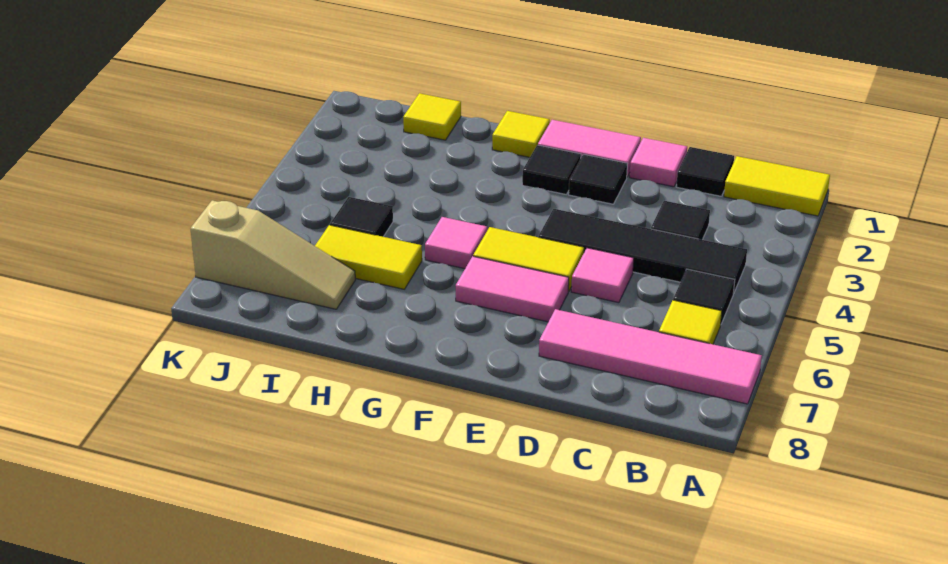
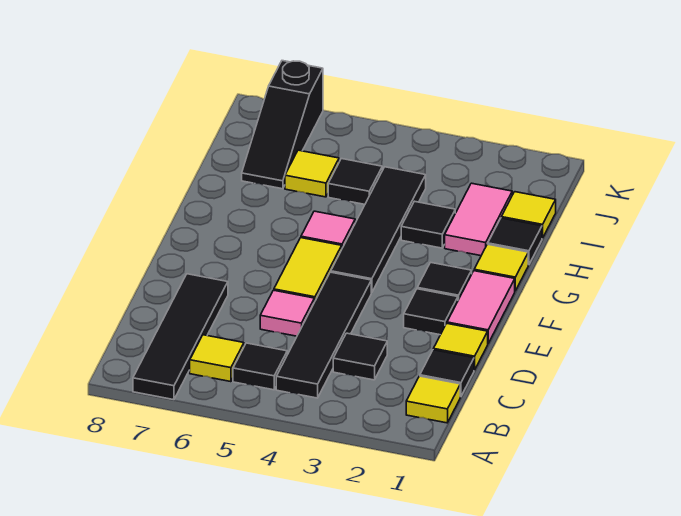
yellow tile A1:B1 level 1 -> yellow tile B1 level 1
pink tile A7:D7 level 1 -> black tile A7:D7 level 1
pink tile D1 level 1 -> yellow tile D1 level 1
pink tile E6:F6 level 1 -> pink tile H2:I2 level 1
none -> black tile F4:I4 level 1
none -> black tile H1 level 1
none -> black tile H3 level 1
yellow tile H6:I6 level 1 -> yellow tile I6 level 1
tan slope I7:K7 level 1 top K -> black slope I7:K7 level 1 top K

